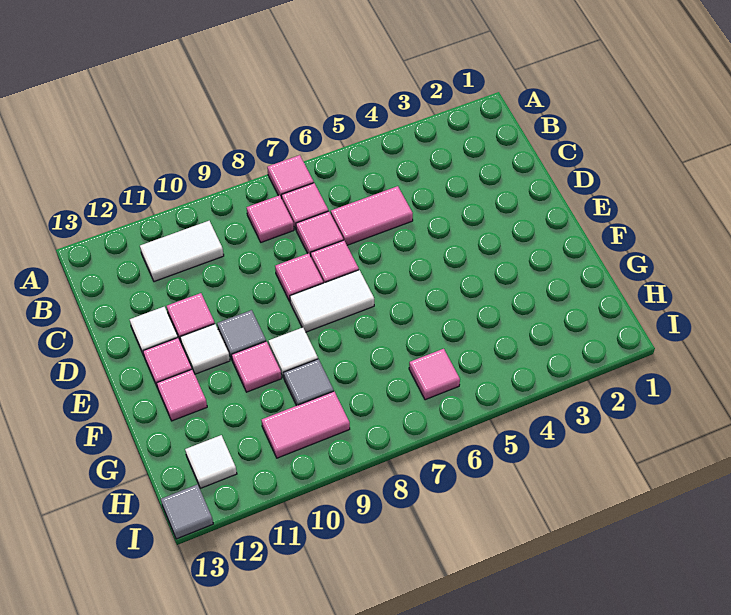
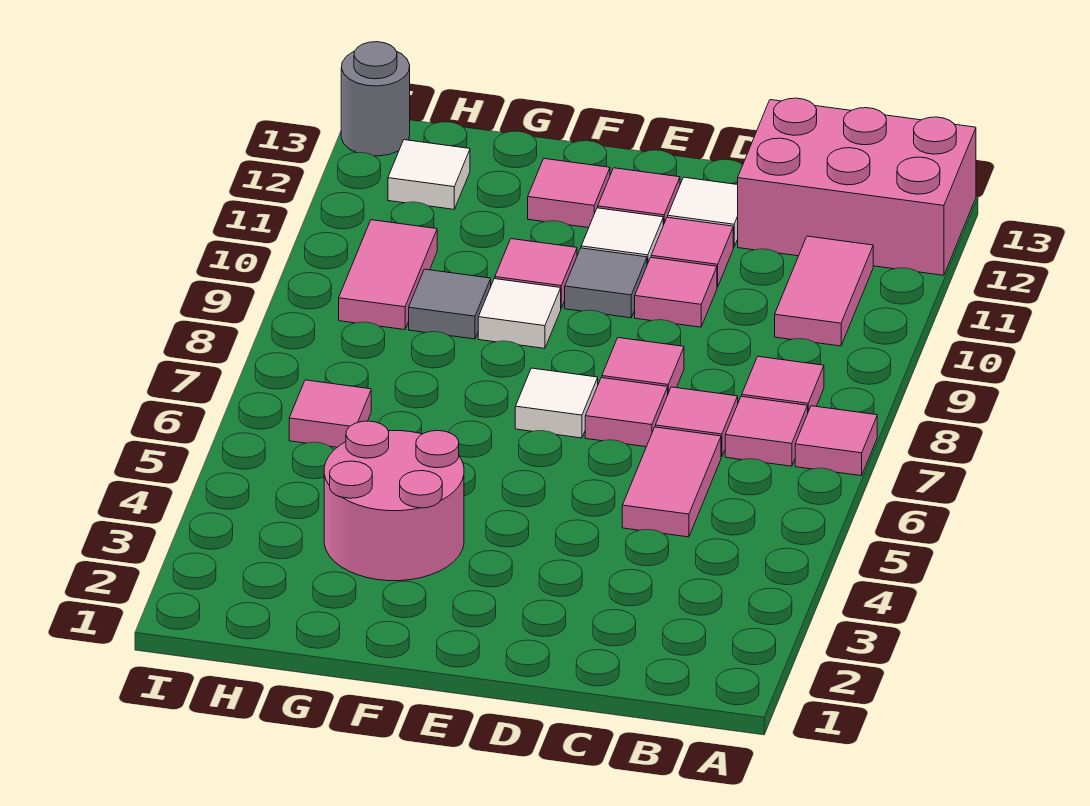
none -> pink brick A12:C13 level 1
white tile B10:B11 level 1 -> pink tile B10:B11 level 1
none -> pink tile D10 level 1
white tile E7:E8 level 1 -> white tile E7 level 1
none -> pink round brick F3:G4 level 1
grey tile I13 level 1 -> grey round brick I13 level 1

